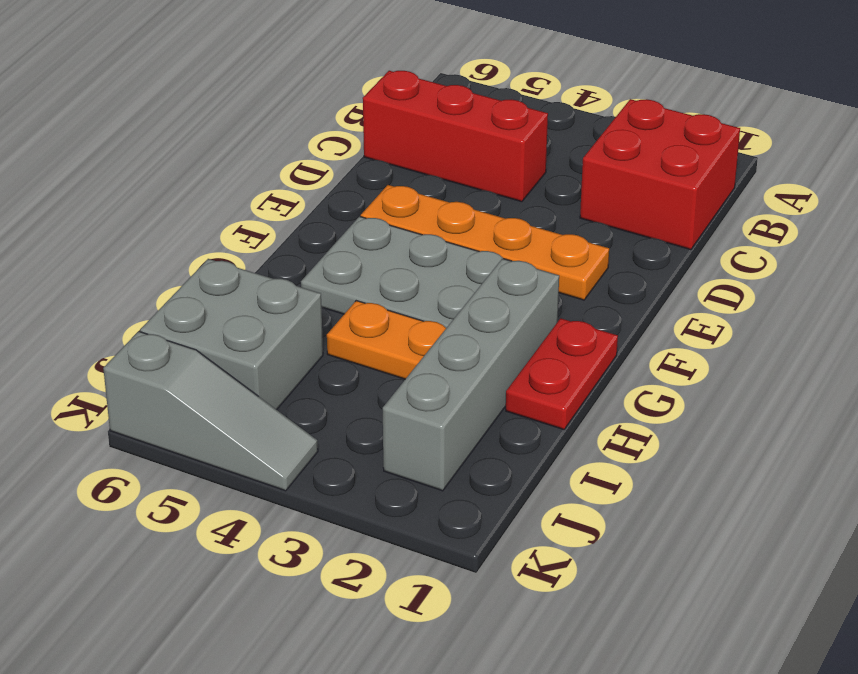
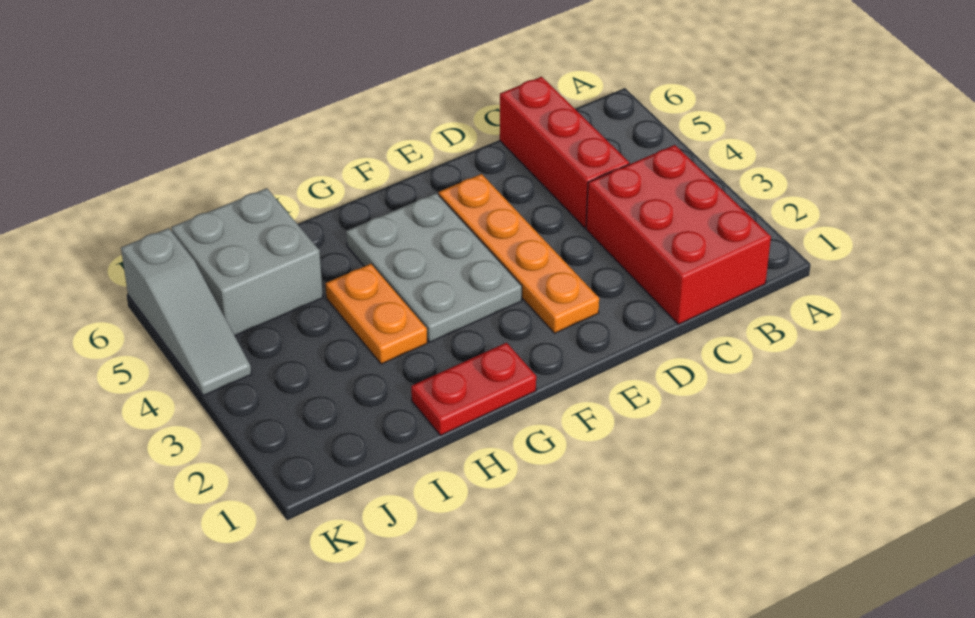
red brick B1:C2 level 1 -> red brick B1:C3 level 1
grey brick G2:J2 level 1 -> none

